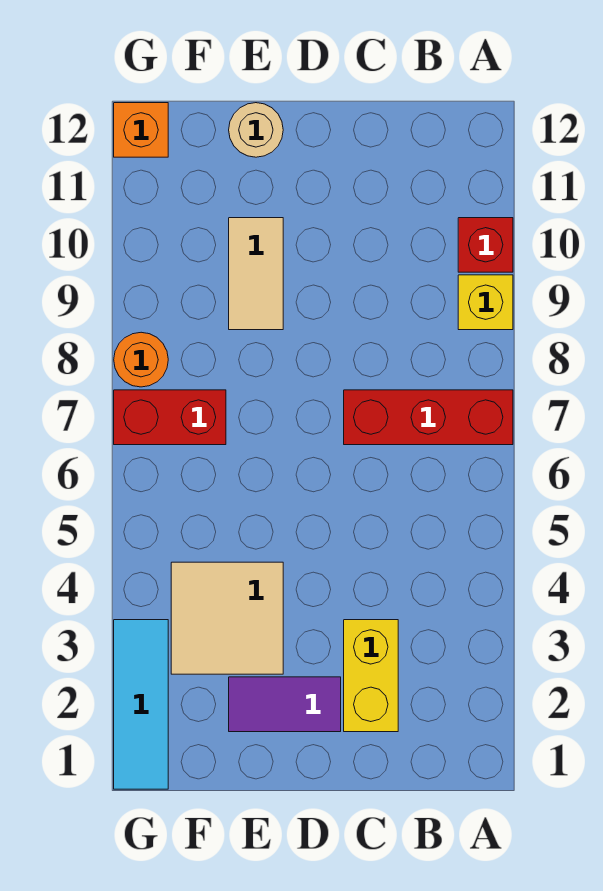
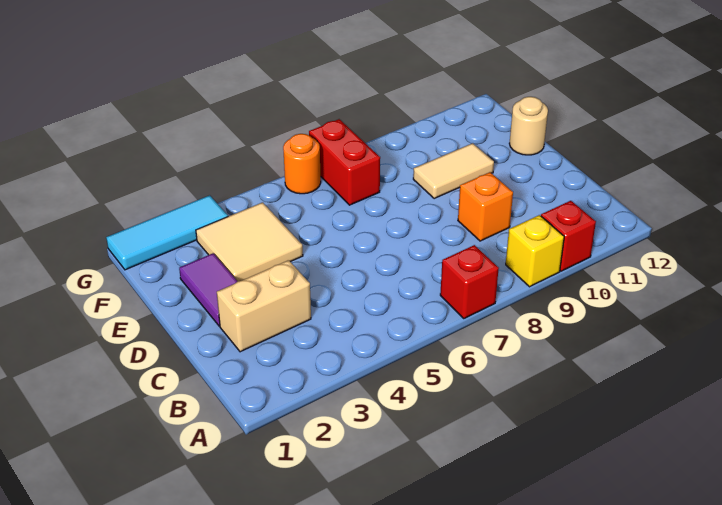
red brick A7:C7 level 1 -> red brick A7 level 1
yellow brick C2:C3 level 1 -> tan brick C2:C3 level 1
orange round brick G8 level 1 -> orange round brick G6 level 1
orange brick G12 level 1 -> orange brick C9 level 1

